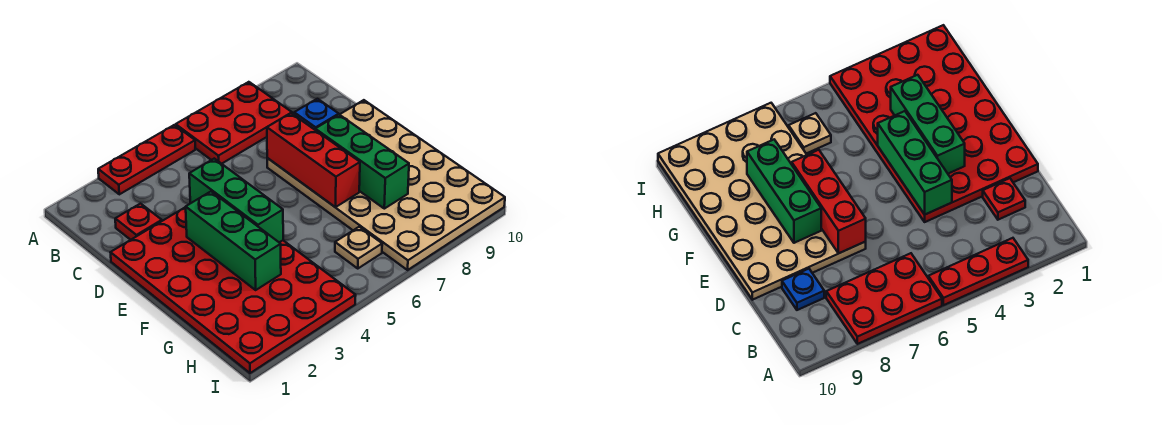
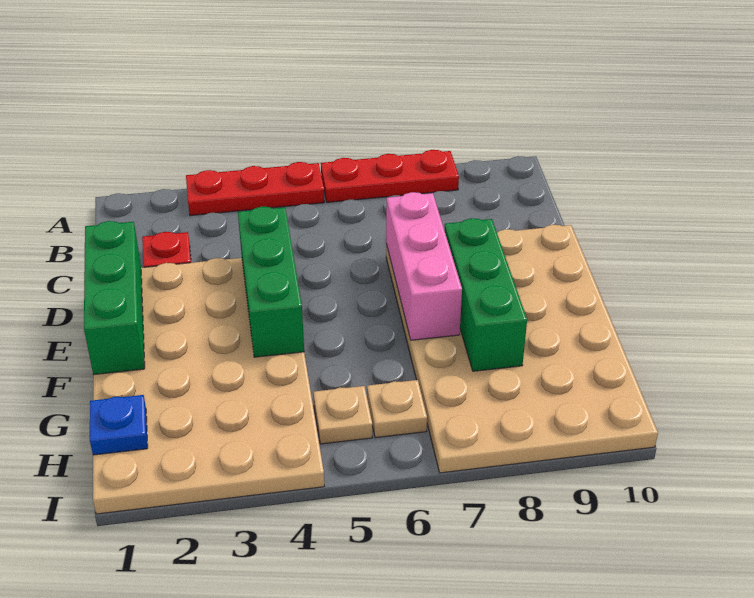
red plate A6:B8 level 1 -> red plate A6:A8 level 1
blue plate C9 level 1 -> blue plate H1 level 2
red plate D1:I4 level 1 -> tan plate D1:I4 level 1
red brick D7:F7 level 2 -> pink brick D7:F7 level 2
green brick E3:G3 level 2 -> green brick D1:F1 level 2
none -> tan plate H5 level 1

